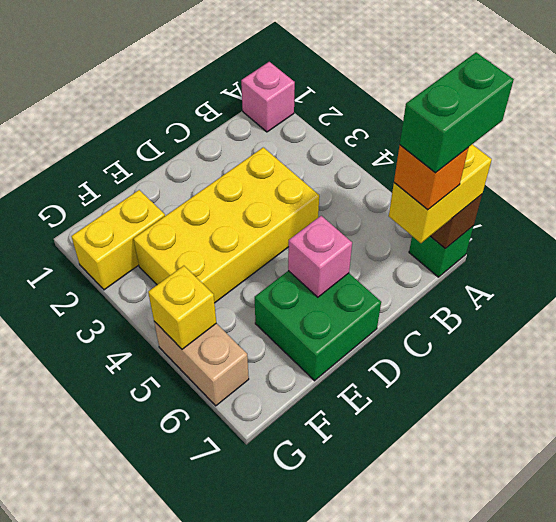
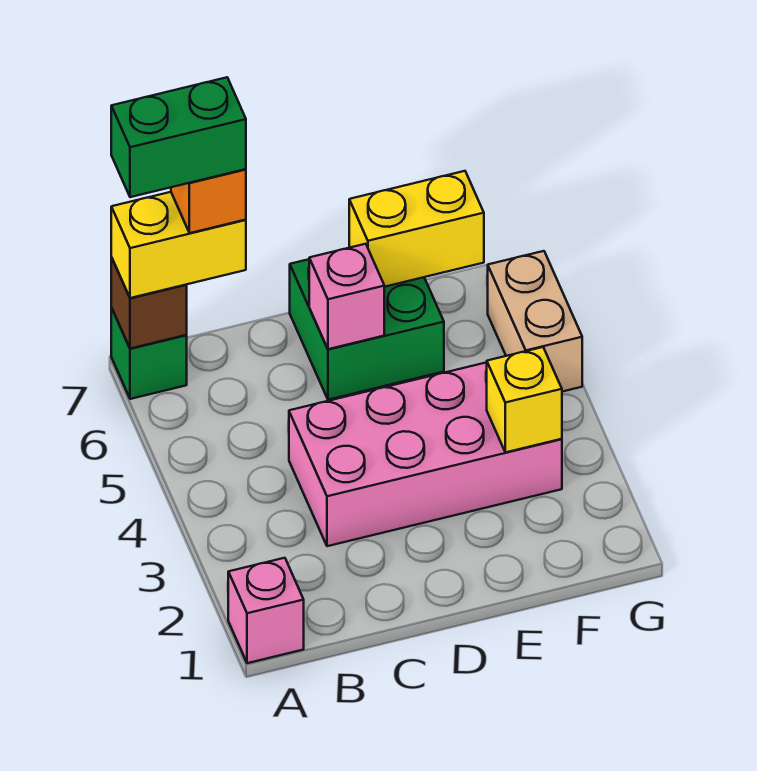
yellow brick C3:F4 level 1 -> pink brick C3:F4 level 1
yellow brick F2:G2 level 1 -> yellow brick E7:F7 level 2
yellow brick G5 level 2 -> yellow brick F3 level 2

